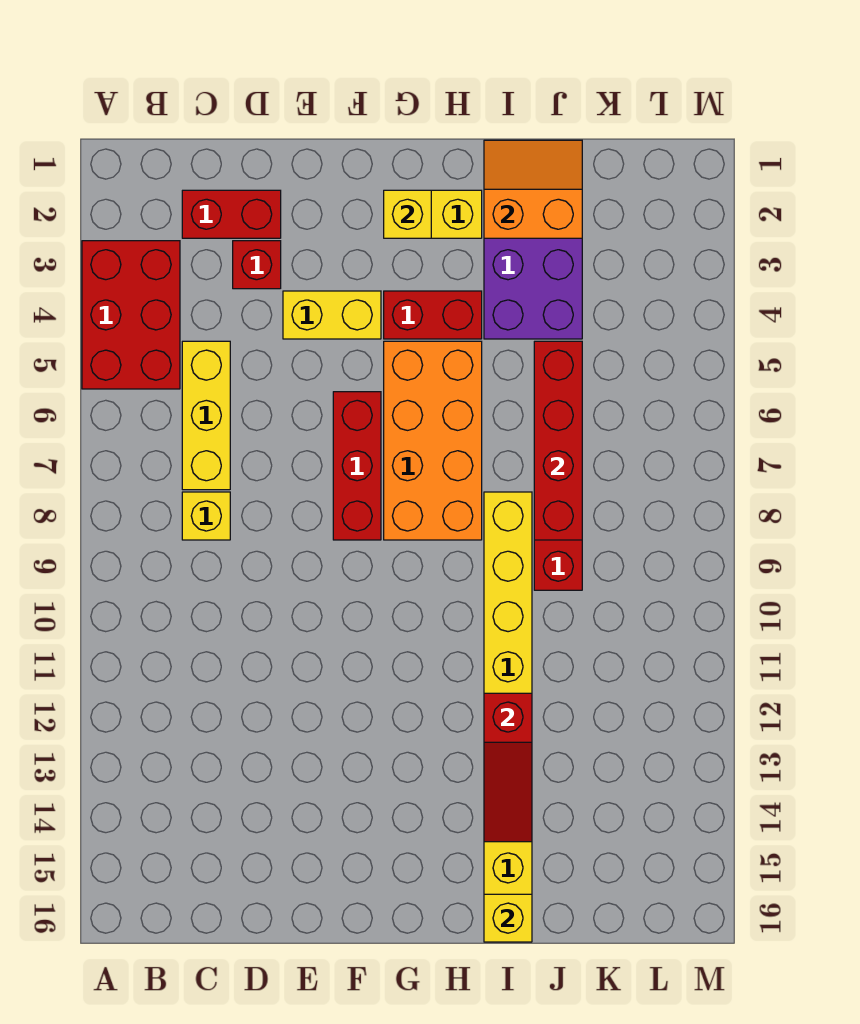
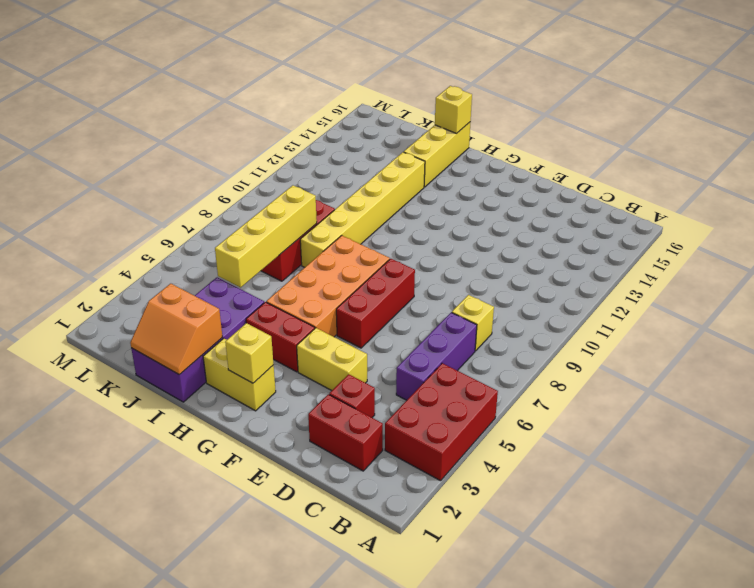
yellow brick C5:C7 level 1 -> purple brick C5:C7 level 1
red slope I12:I14 level 2 top 12 -> none
red brick J5:J8 level 2 -> yellow brick J5:J8 level 2

